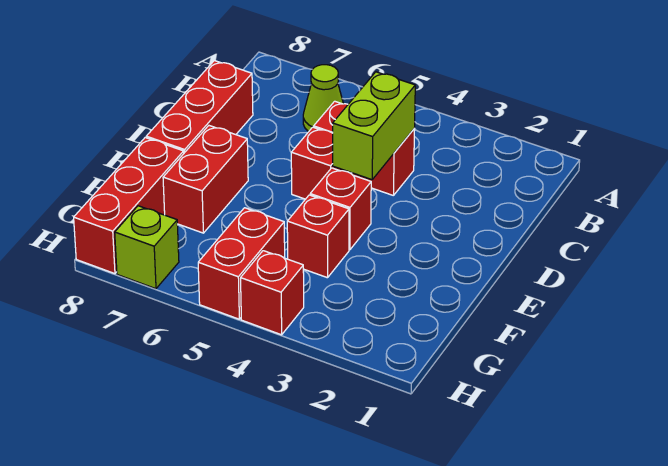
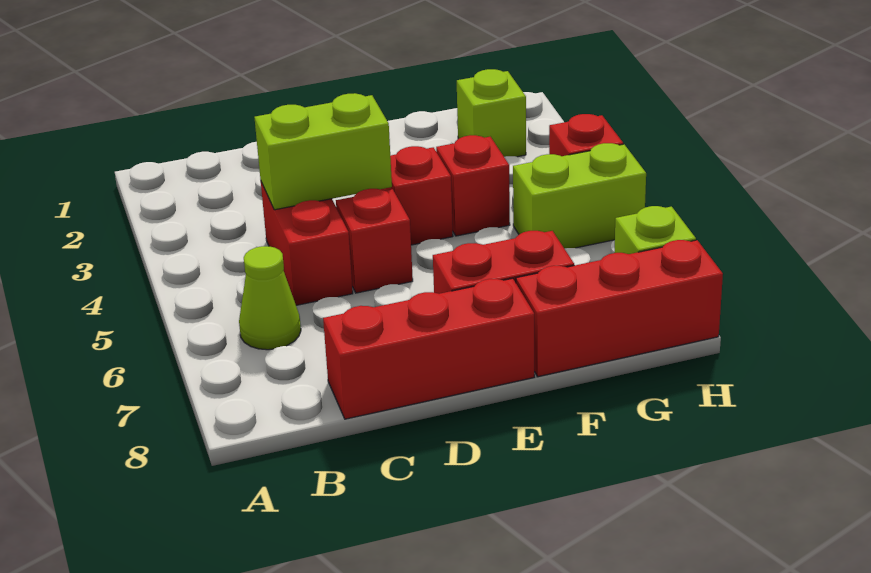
none -> lime brick G2 level 1
red brick G5:H5 level 1 -> lime brick G5:H5 level 1

